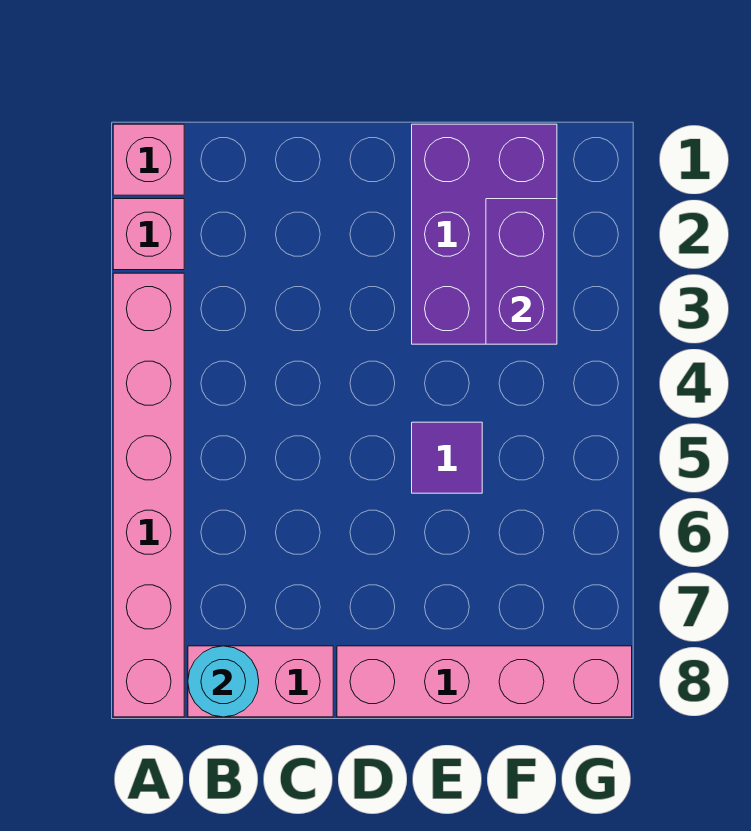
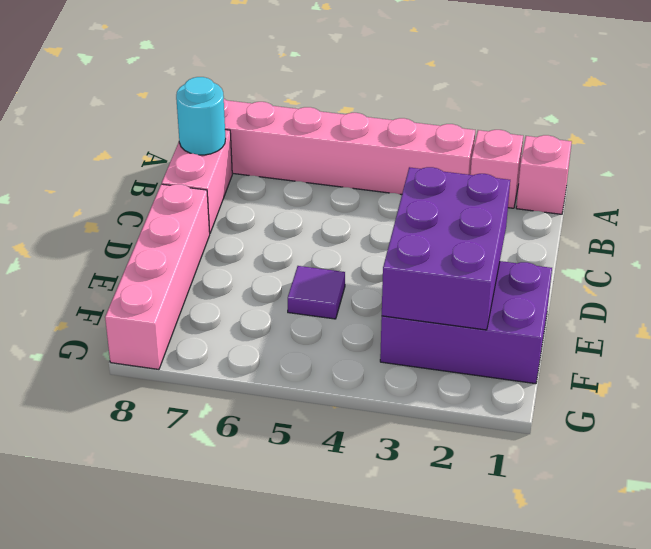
purple brick F2:F3 level 2 -> purple brick D2:F3 level 2

